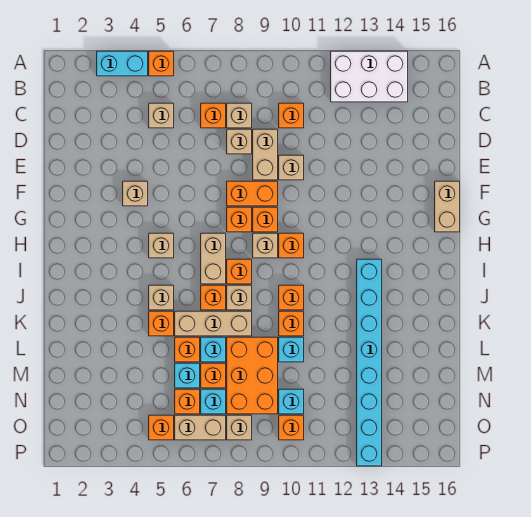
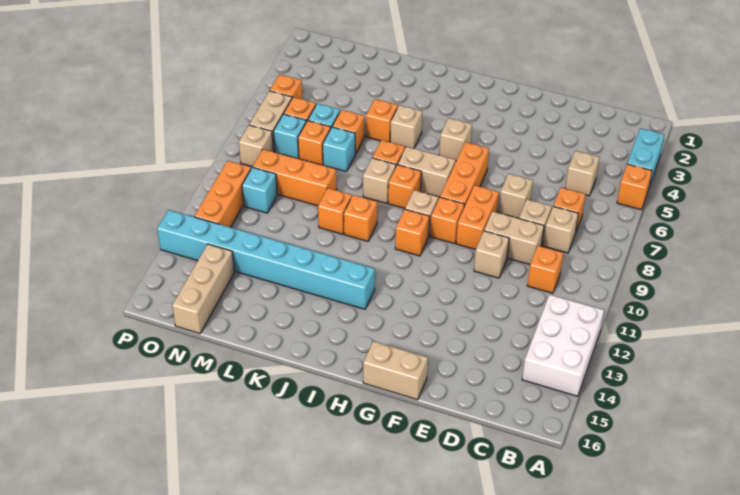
tan brick F4 level 1 -> tan brick E7 level 1
orange brick G8 level 1 -> orange brick G6:G8 level 1
tan brick K6:K8 level 1 -> tan brick N14:N16 level 1
orange brick L8:N9 level 1 -> orange brick L9:N9 level 1
cyan brick L10 level 1 -> none
orange brick O10 level 1 -> orange brick O10:O12 level 1

